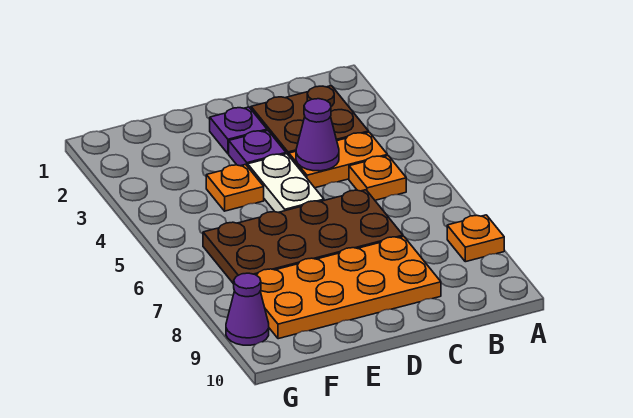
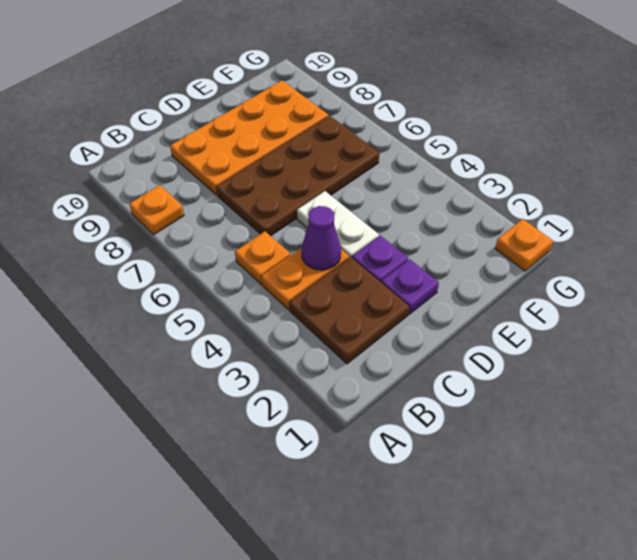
orange plate E4 level 1 -> orange plate G1 level 1
purple cone G9 level 1 -> none

